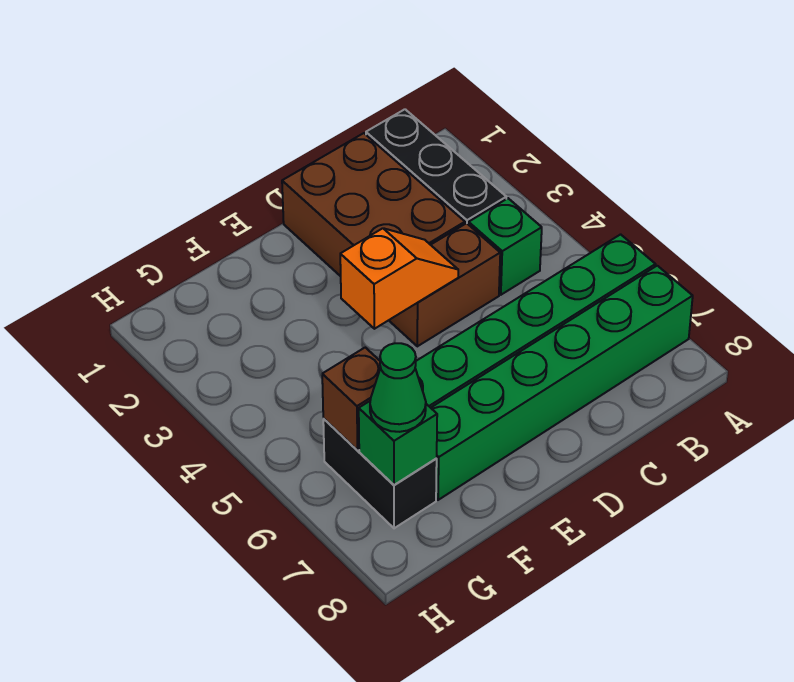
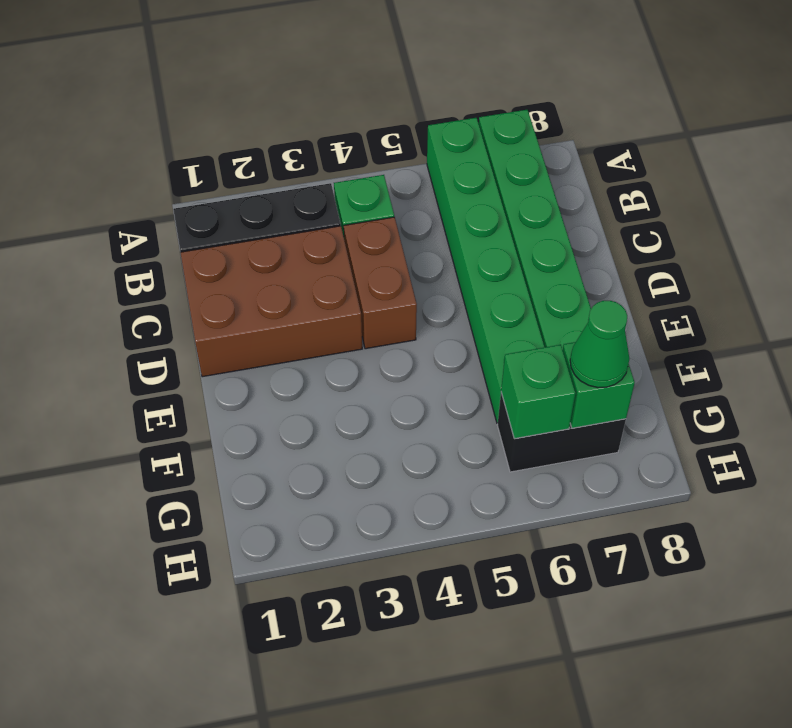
orange slope D4:E4 level 2 top E -> none
brown brick G6 level 2 -> green brick G6 level 2

